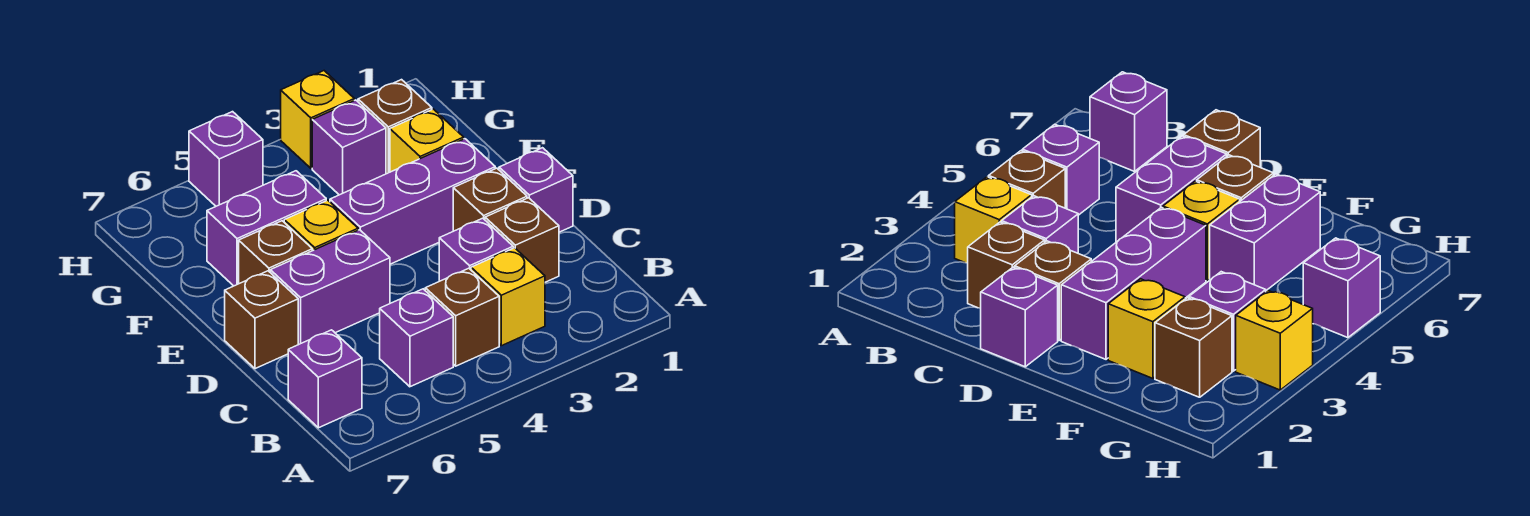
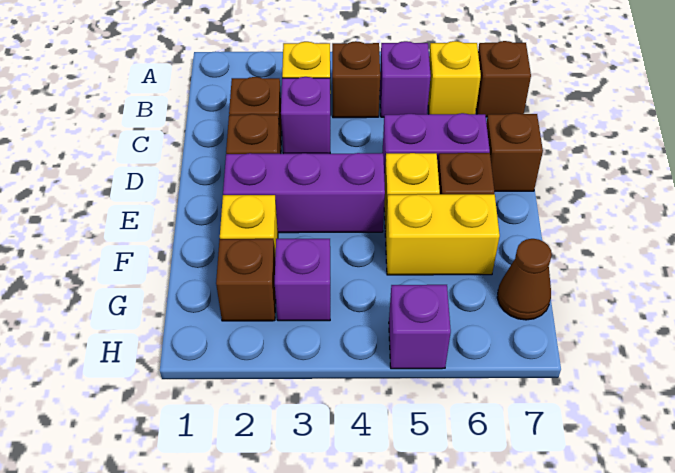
purple brick B7 level 1 -> brown brick B7 level 1
purple brick D1 level 1 -> none
purple brick F5:F6 level 1 -> yellow brick F5:F6 level 1
none -> brown cone G7 level 1
yellow brick H3 level 1 -> yellow brick B6 level 1

